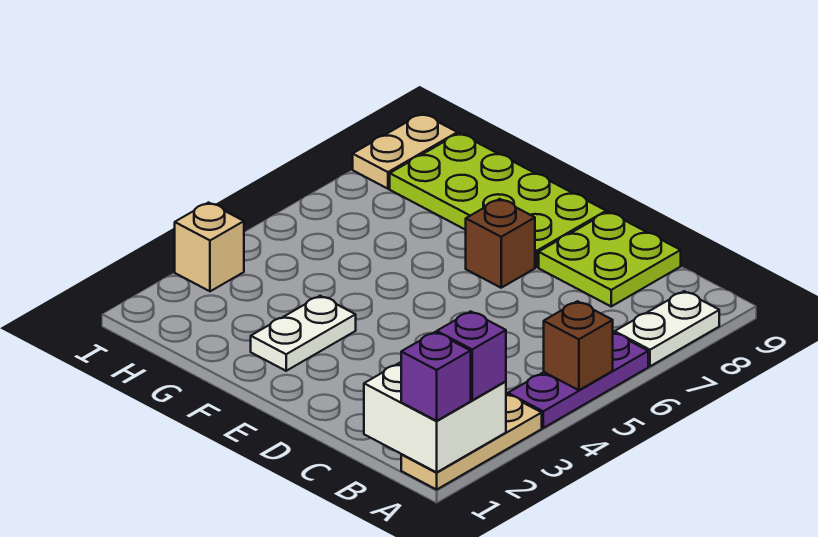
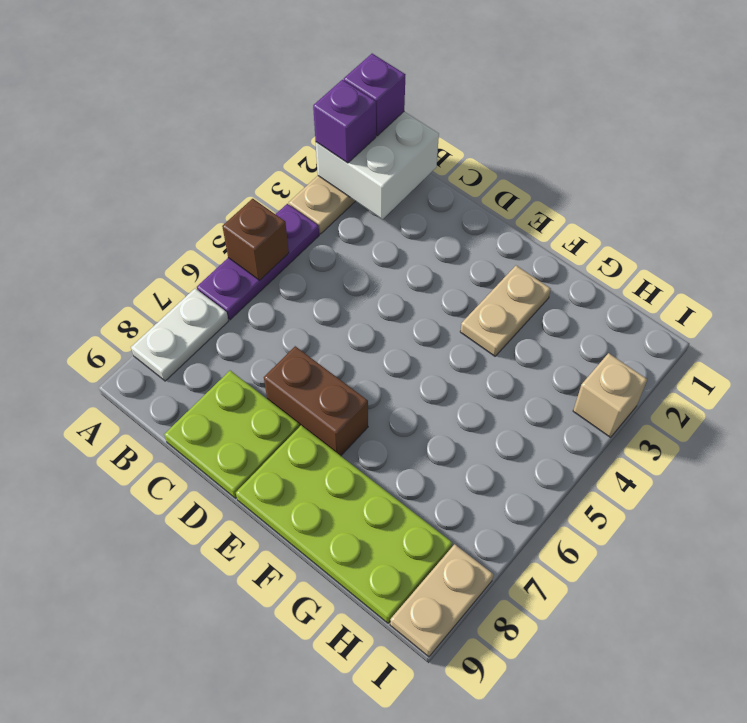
brown brick E7 level 1 -> brown brick D7:E7 level 1
white plate F2:F3 level 1 -> tan plate F2:F3 level 1

